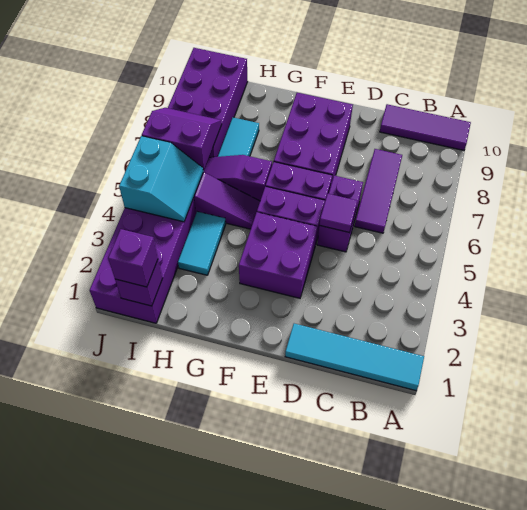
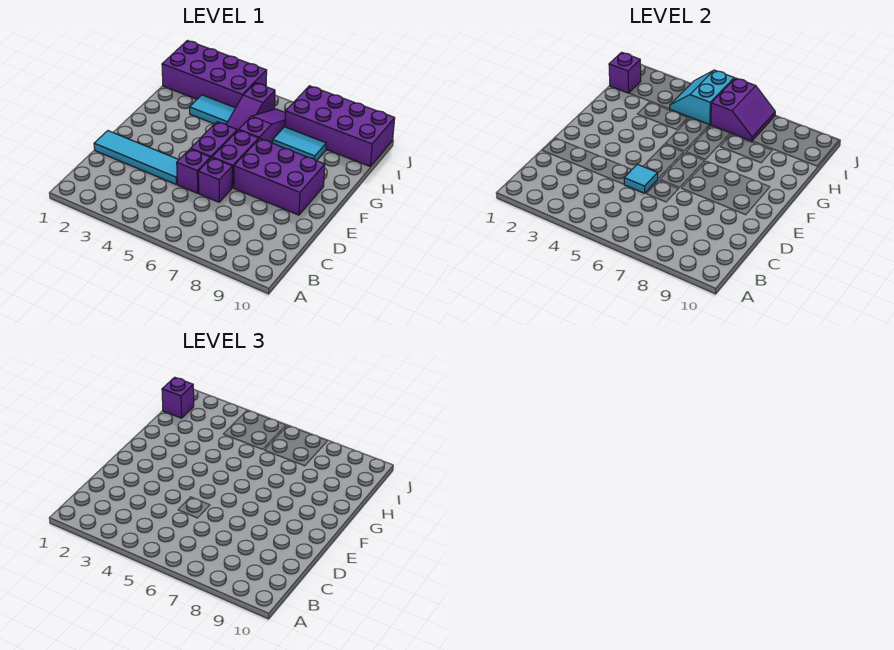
cyan tile A1:D1 level 1 -> cyan tile D1:D4 level 1
purple tile A10:C10 level 1 -> none
purple tile C6:C8 level 1 -> none
purple tile D5 level 2 -> cyan tile D5 level 2
purple brick E3:F4 level 1 -> none
cyan slope I4:J5 level 2 top J -> cyan slope I4:J5 level 2 top 5

